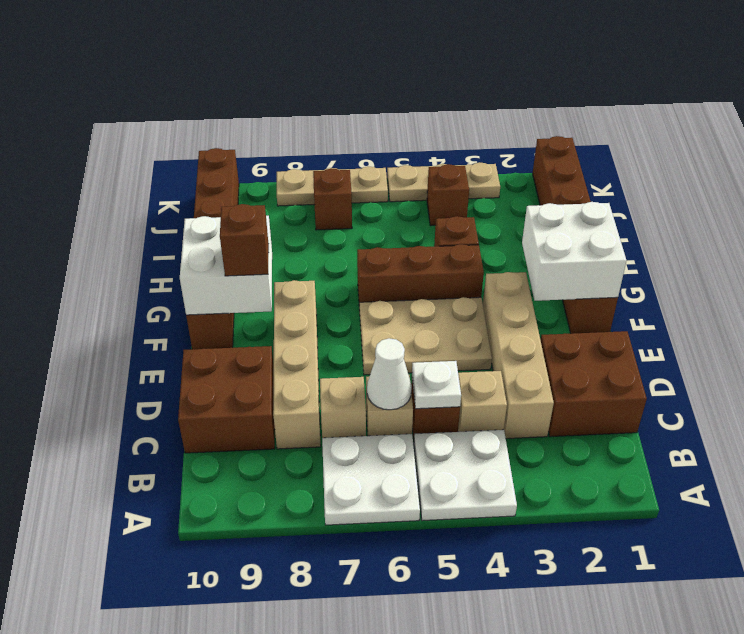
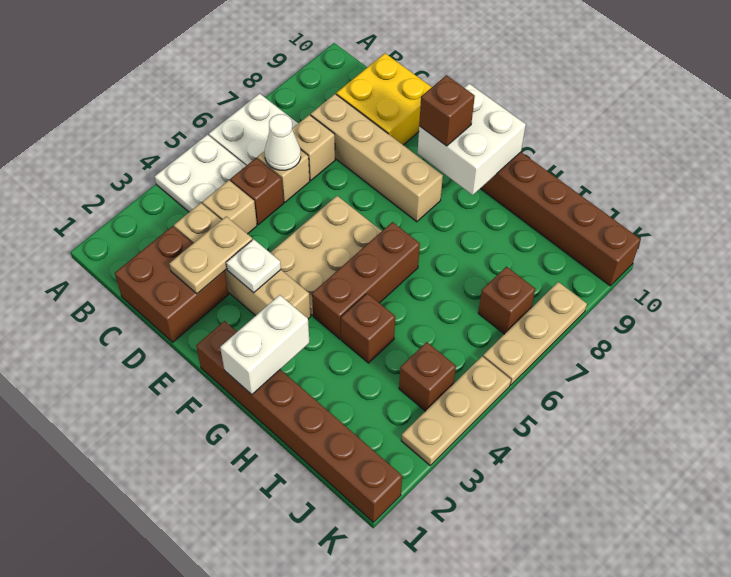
white plate C5 level 2 -> white plate E3 level 2
brown brick C9:D10 level 1 -> yellow brick C9:D10 level 1
none -> tan plate D2:D3 level 2
white brick F1:G2 level 2 -> white brick G1:G2 level 2

